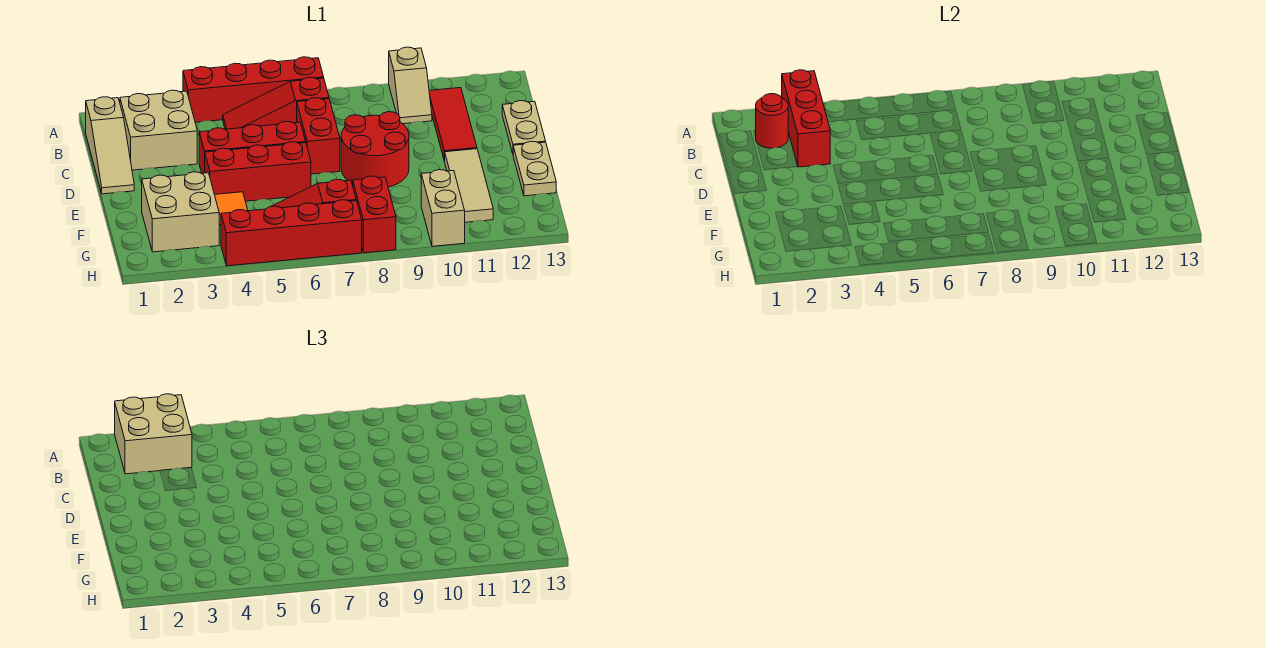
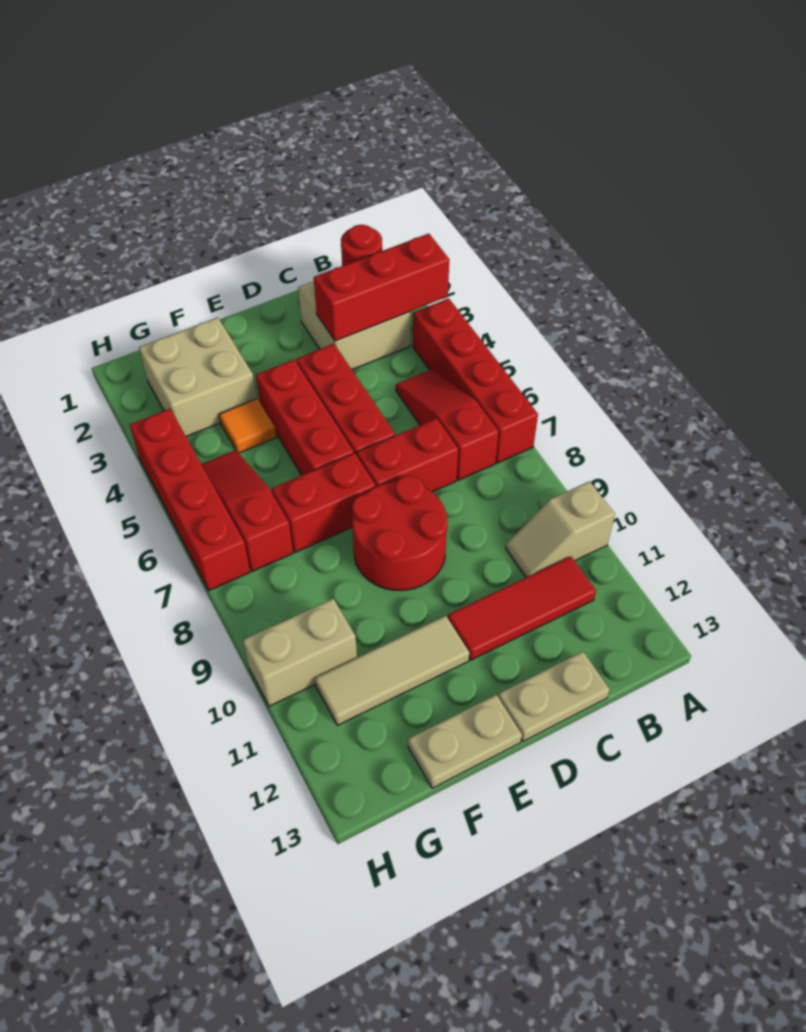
tan brick A2:B3 level 3 -> none
tan slope B1:D1 level 1 top B -> none
red brick G8:H8 level 1 -> red brick E7:F7 level 1

